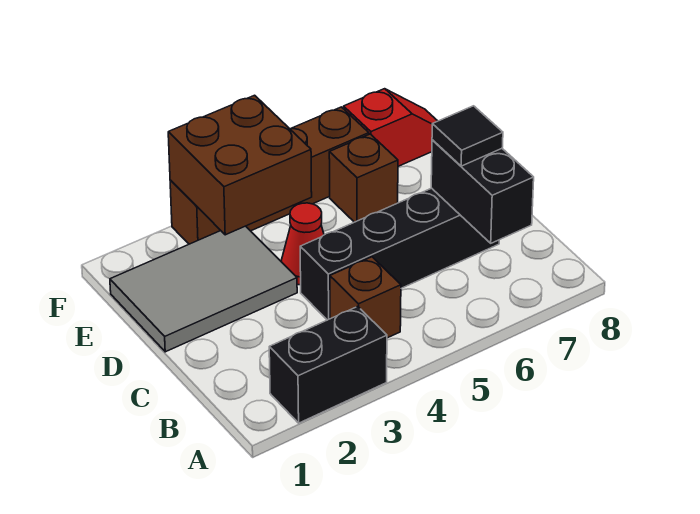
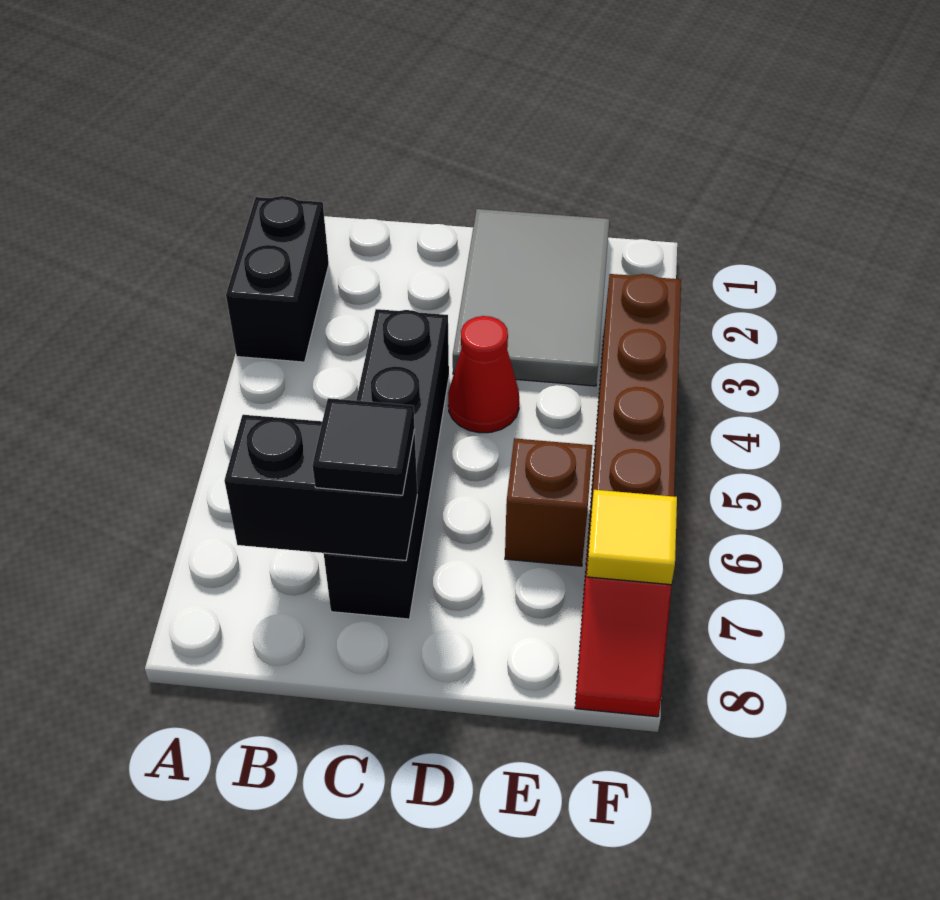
brown brick B4 level 1 -> none
brown brick E3:F4 level 2 -> none
none -> yellow tile F7 level 2

